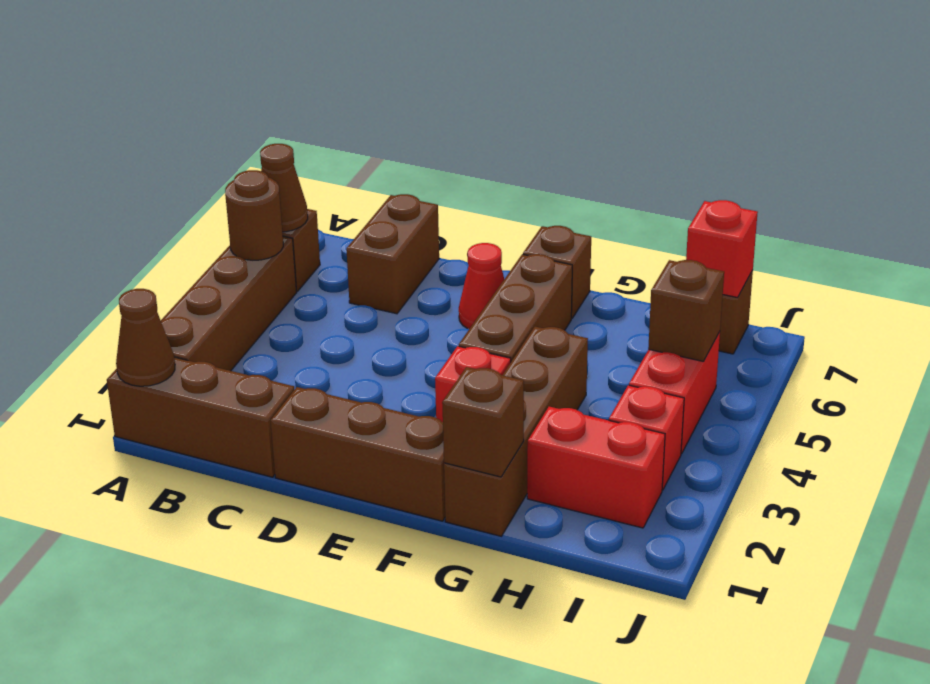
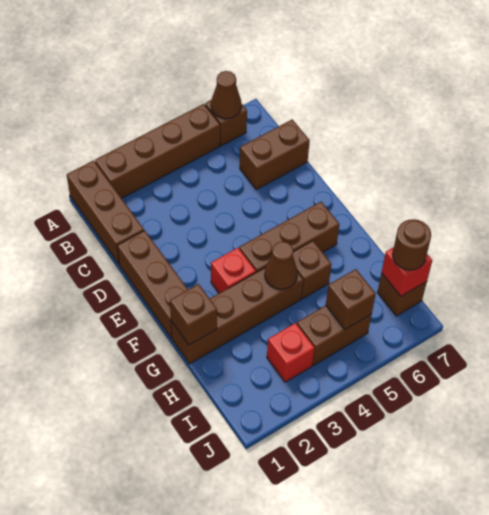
brown cone A1 level 2 -> brown cone G4 level 2
brown round brick A5 level 2 -> brown round brick I7 level 3
red cone E6 level 1 -> none
brown brick F7 level 1 -> brown brick G5 level 1
red brick H2:I2 level 1 -> none
red brick I4:I5 level 1 -> brown brick I4:I5 level 1

